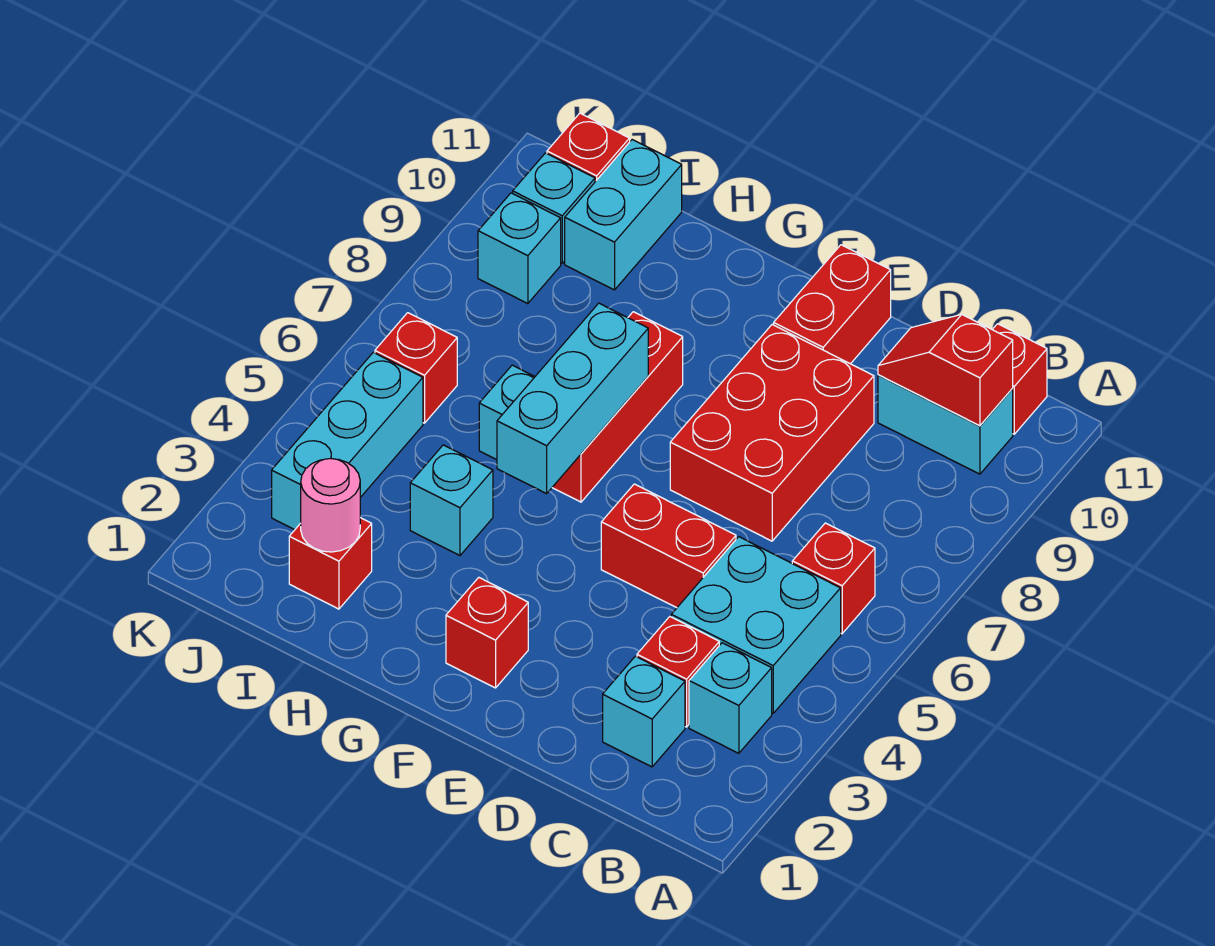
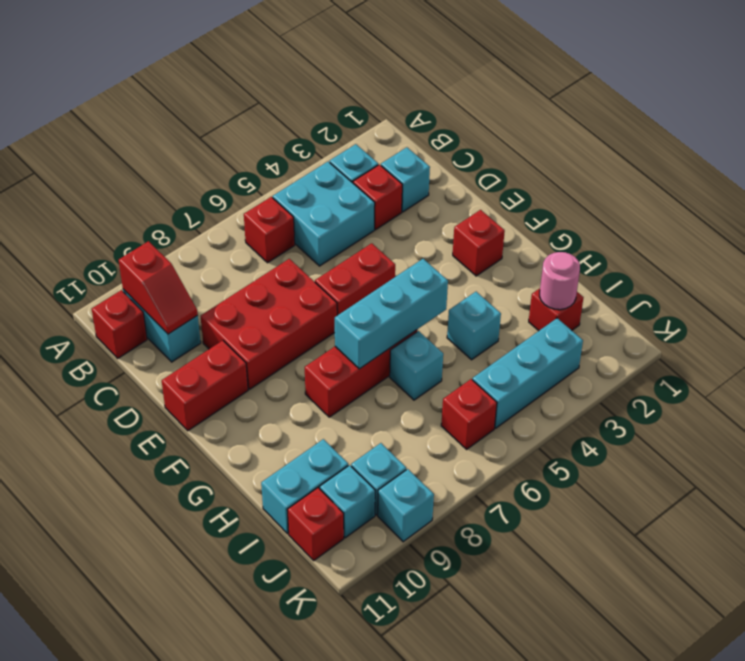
red brick D5:E5 level 1 -> red brick E5:E6 level 1
none -> cyan brick K9 level 1

